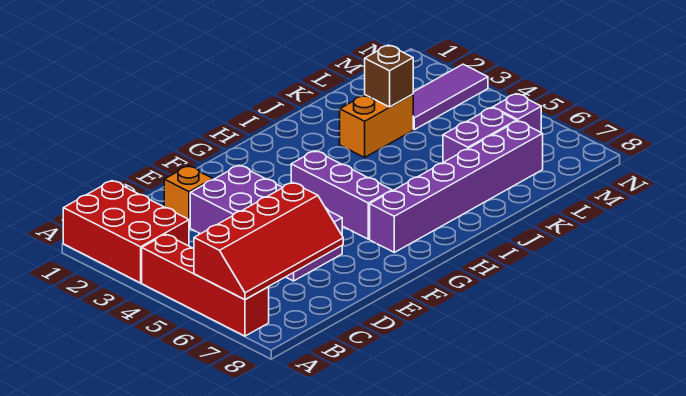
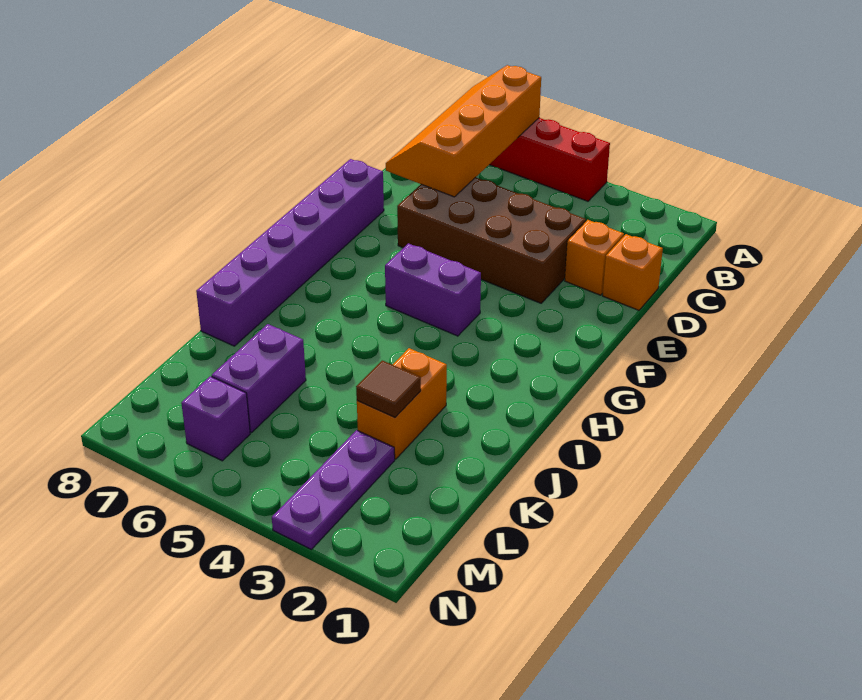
red brick A1:B3 level 1 -> none
red slope A6:D7 level 2 top 6 -> orange slope A6:D7 level 2 top 6
none -> orange brick D1 level 1
purple brick D3:E6 level 1 -> brown brick D3:E6 level 1
purple brick G4:G6 level 1 -> purple brick G4:G5 level 1
purple brick G7:L7 level 1 -> purple brick E8:J8 level 1
brown brick K3 level 2 -> brown tile K3 level 2
purple tile L3:N3 level 1 -> purple plate L3:N3 level 1

